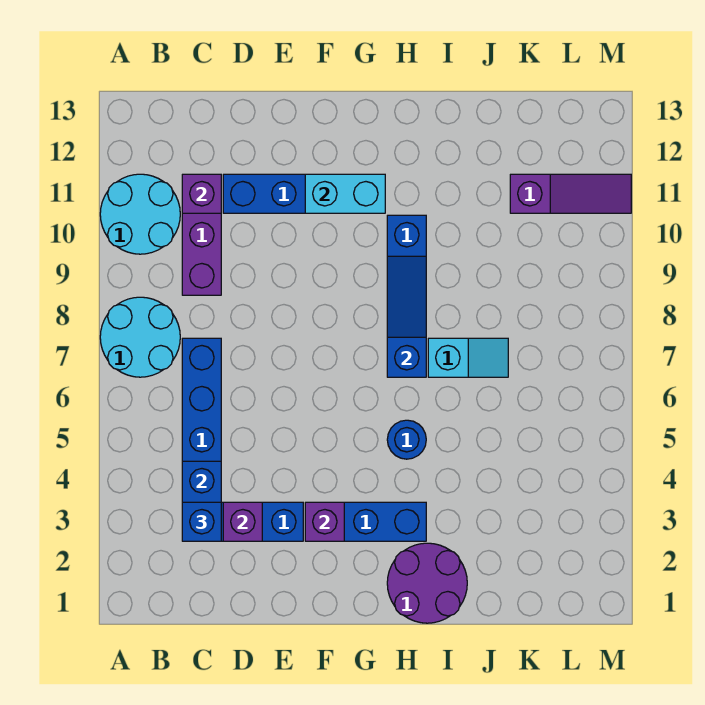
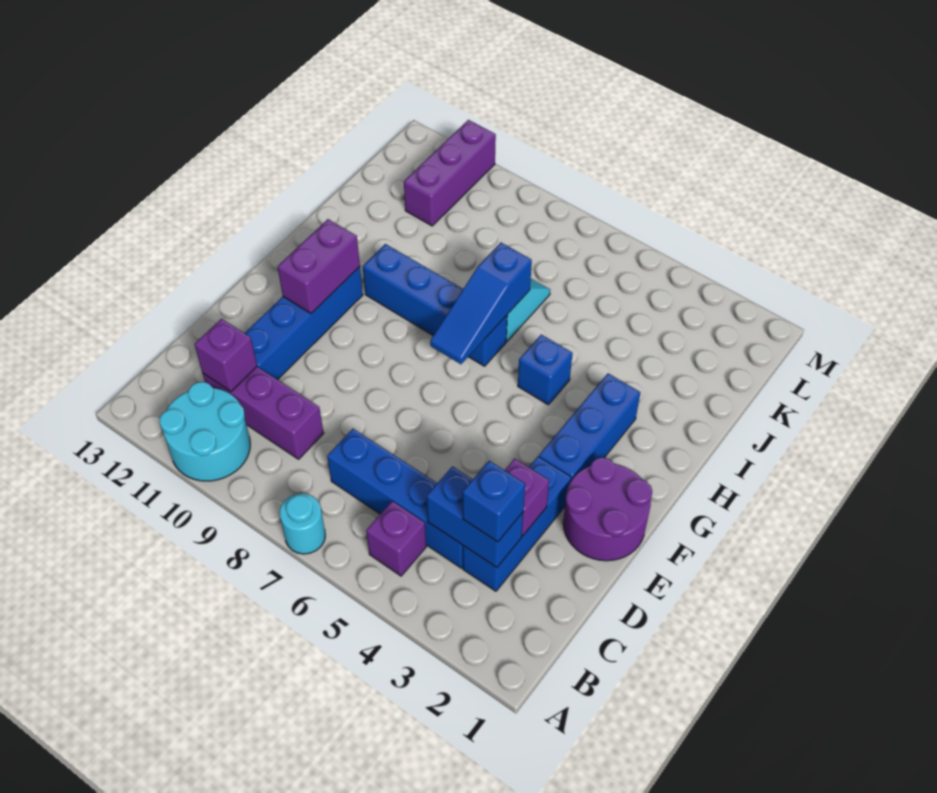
cyan round brick A7:B8 level 1 -> cyan round brick A7 level 1
purple brick F3 level 2 -> purple brick B5 level 1
cyan brick F11:G11 level 2 -> purple brick F11:G11 level 2
purple round brick H1:I2 level 1 -> purple round brick E1:F2 level 1
blue round brick H5 level 1 -> blue brick H5 level 1
blue slope H7:H9 level 2 top 7 -> blue slope G7:I7 level 2 top I
purple slope K11:M11 level 1 top K -> purple brick K11:M11 level 1

